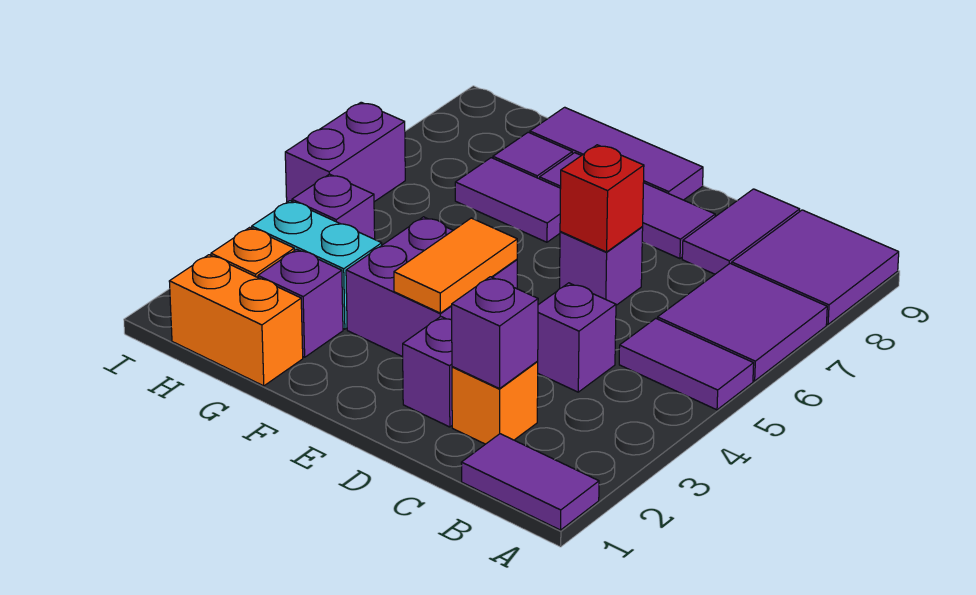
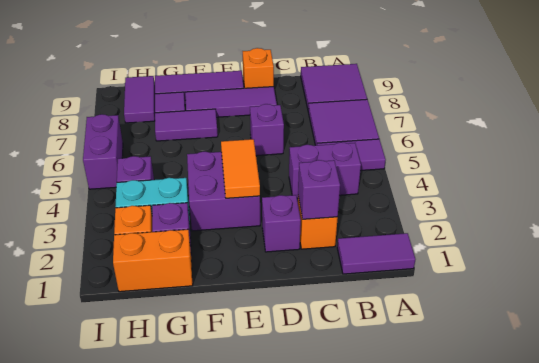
purple brick C4 level 1 -> purple brick B4:C4 level 1
purple tile C8:C9 level 1 -> purple tile H8:H9 level 1
red brick D6 level 2 -> none
none -> orange brick D9 level 1

